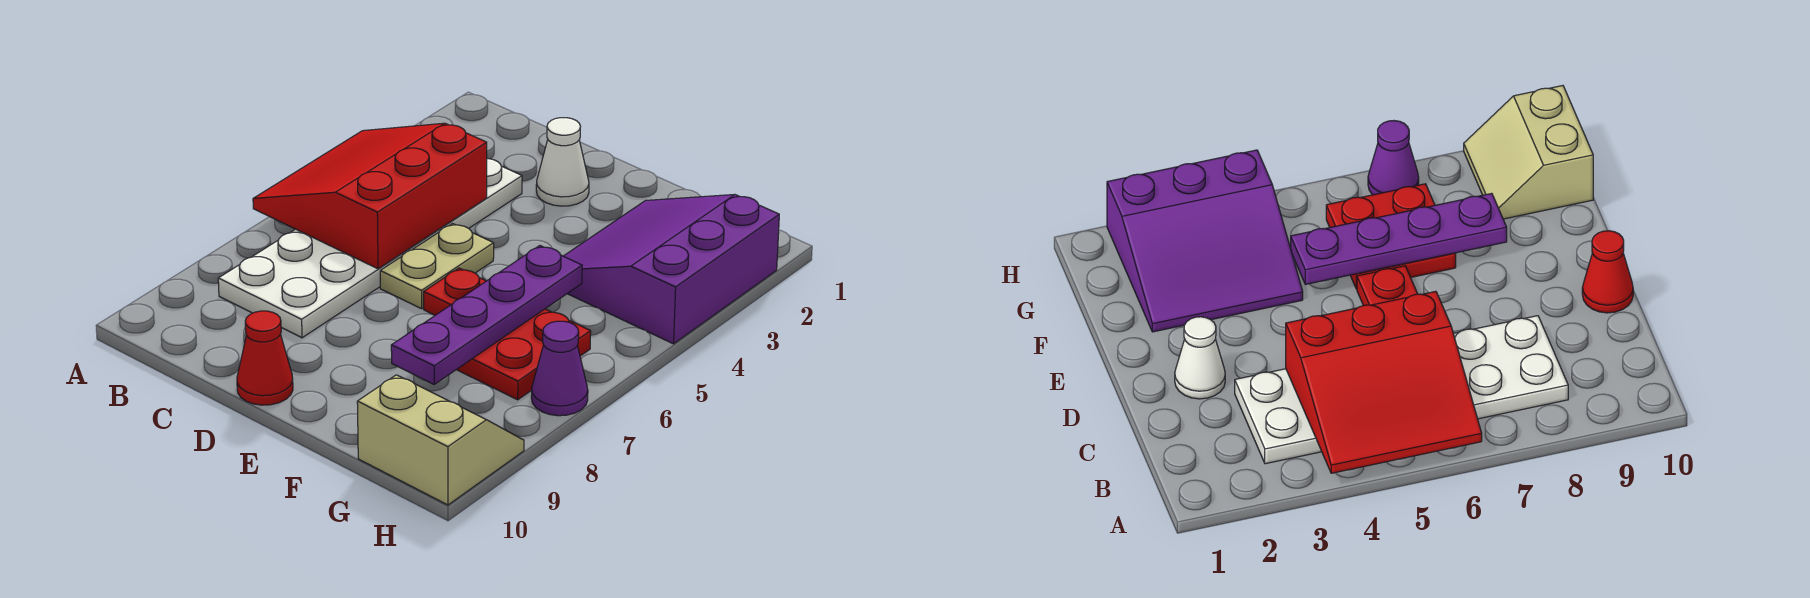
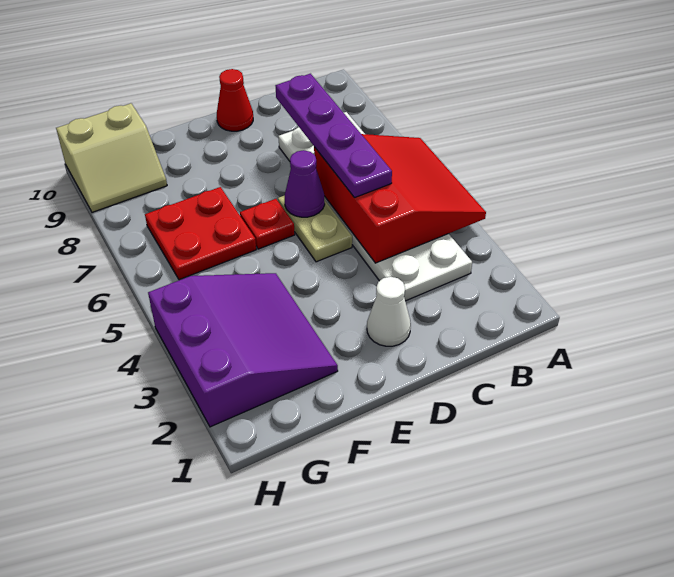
purple plate F5:F8 level 2 -> purple plate C5:C8 level 3
purple cone H7 level 1 -> purple cone D6 level 2

